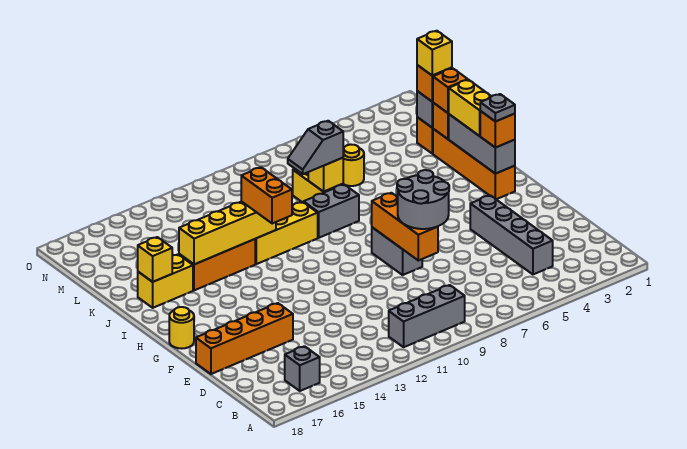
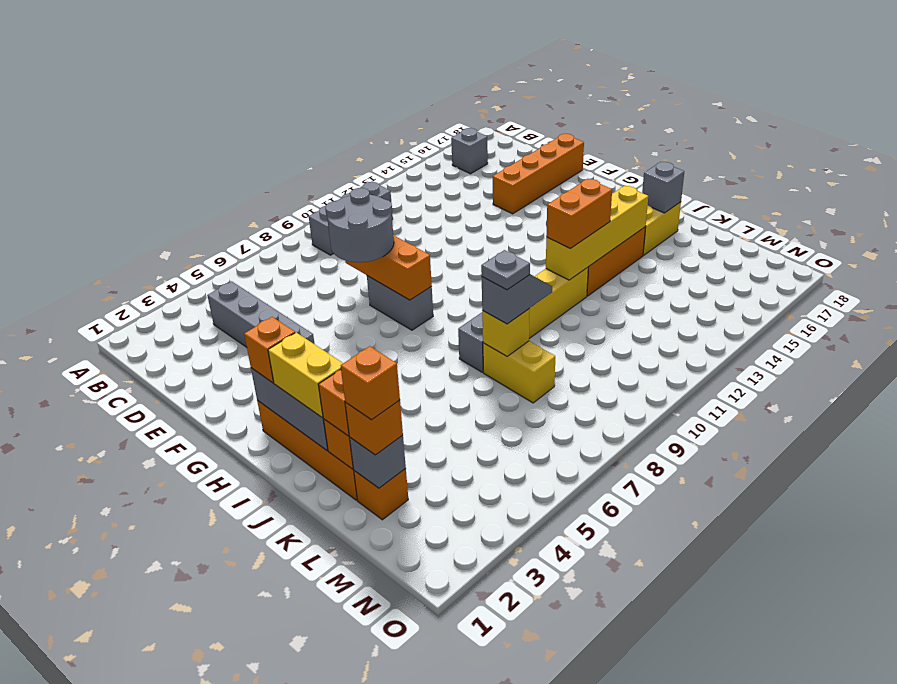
yellow round brick G18 level 1 -> none
grey plate H2 level 4 -> grey plate K8 level 4
orange brick I12:J12 level 3 -> orange brick J12:J13 level 3
yellow brick J17 level 2 -> grey brick J17 level 2
yellow brick L2 level 4 -> orange brick L2 level 4
yellow round brick L6 level 1 -> none

